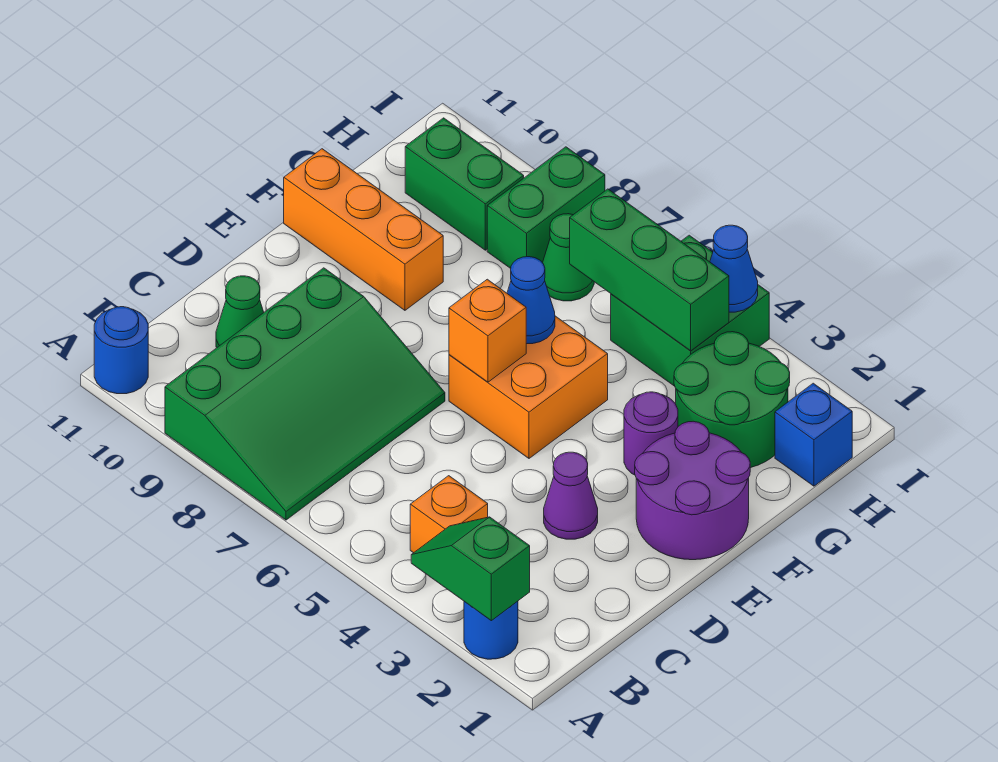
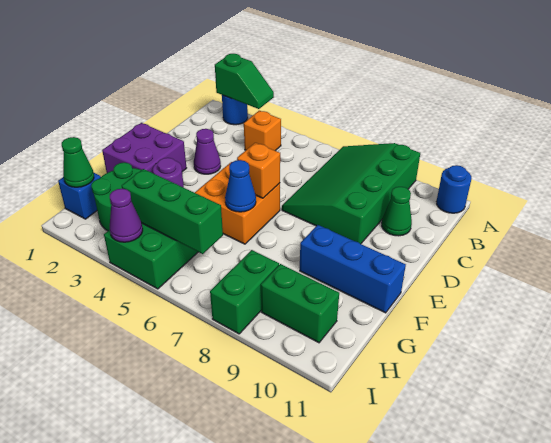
purple round brick E1:F2 level 1 -> purple brick E1:F2 level 1
orange brick F9:F11 level 1 -> blue brick F9:F11 level 1
green cone H7 level 1 -> green cone H1 level 2
blue cone I4 level 2 -> purple cone I4 level 2

